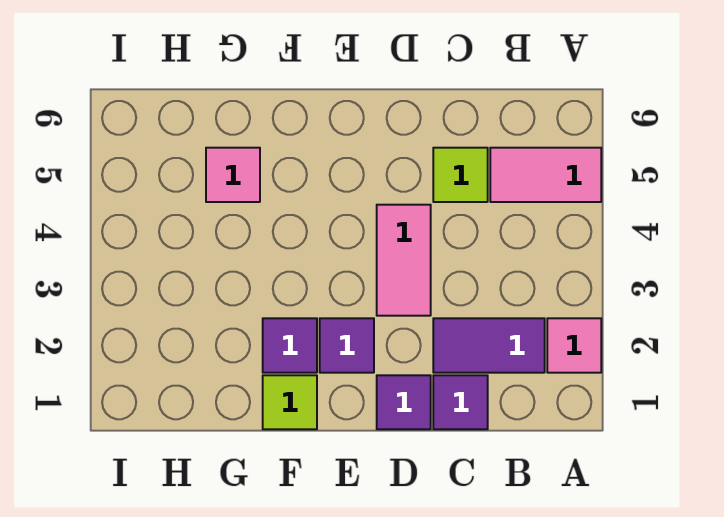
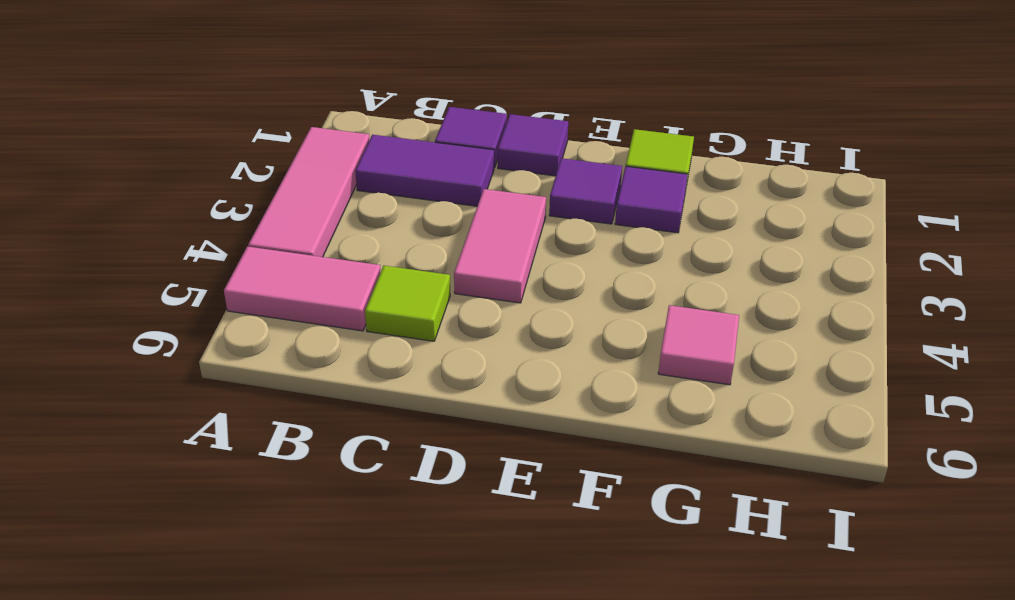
pink tile A2 level 1 -> pink tile A2:A4 level 1

